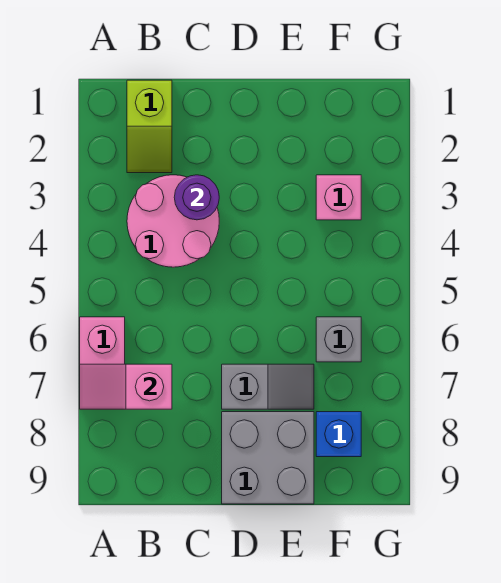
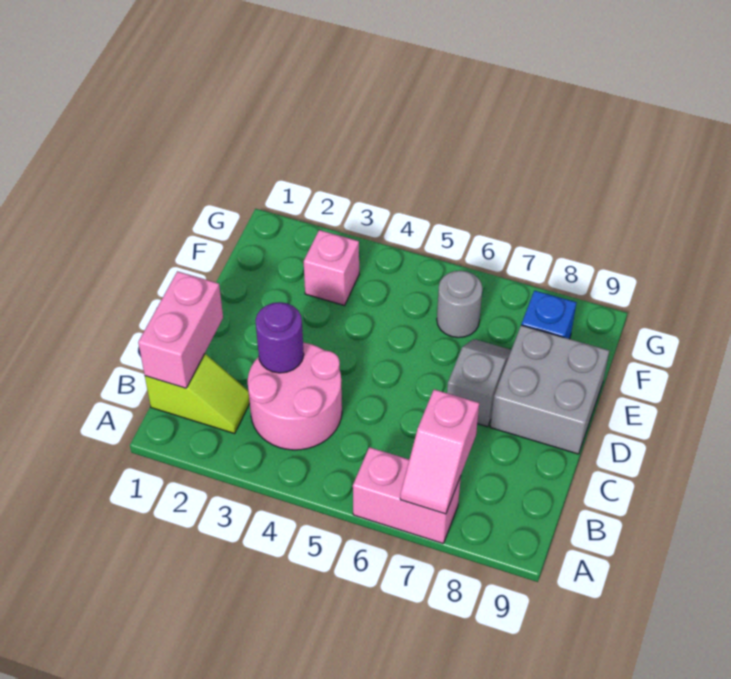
none -> pink brick B1:C1 level 2
grey brick F6 level 1 -> grey round brick F6 level 1

